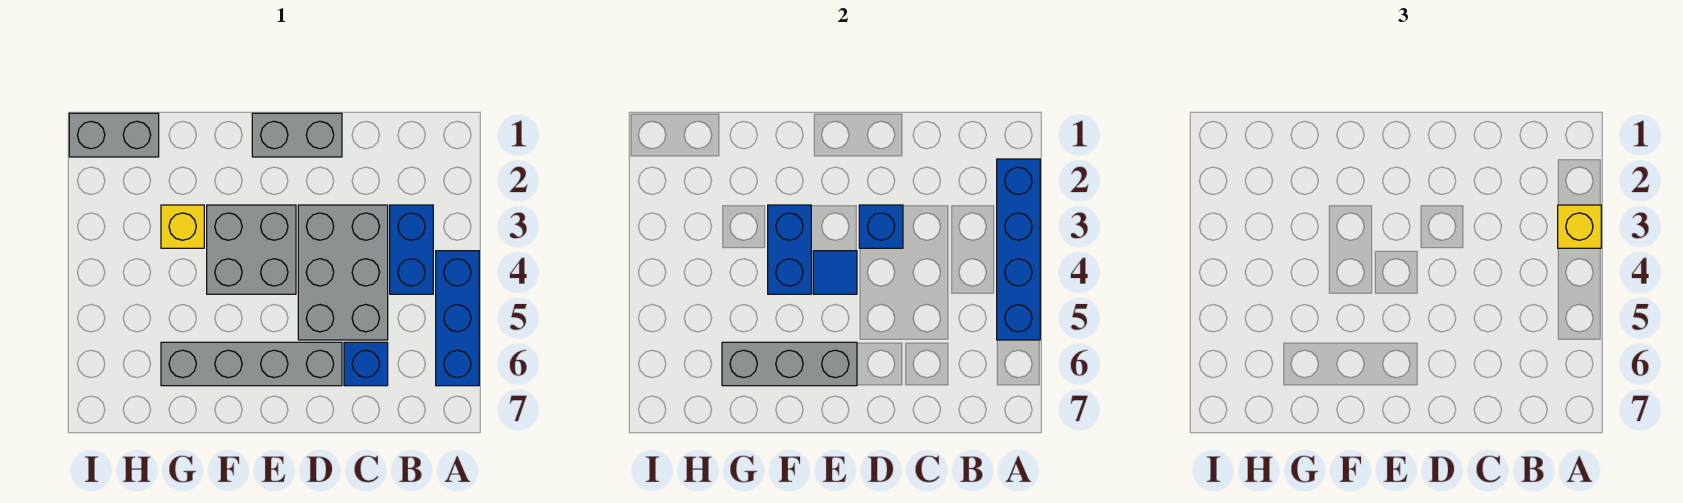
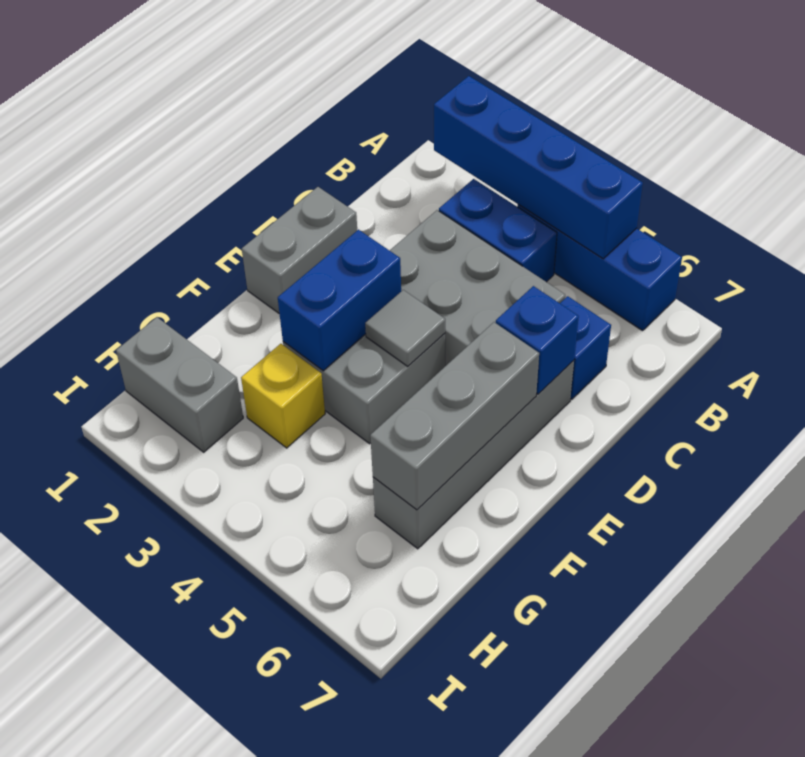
yellow brick A3 level 3 -> none
blue brick D3 level 2 -> blue brick D6 level 2
blue tile E4 level 2 -> grey tile E4 level 2
blue brick F3:F4 level 2 -> blue brick E3:F3 level 2
grey brick H1:I1 level 1 -> grey brick H1:H2 level 1

